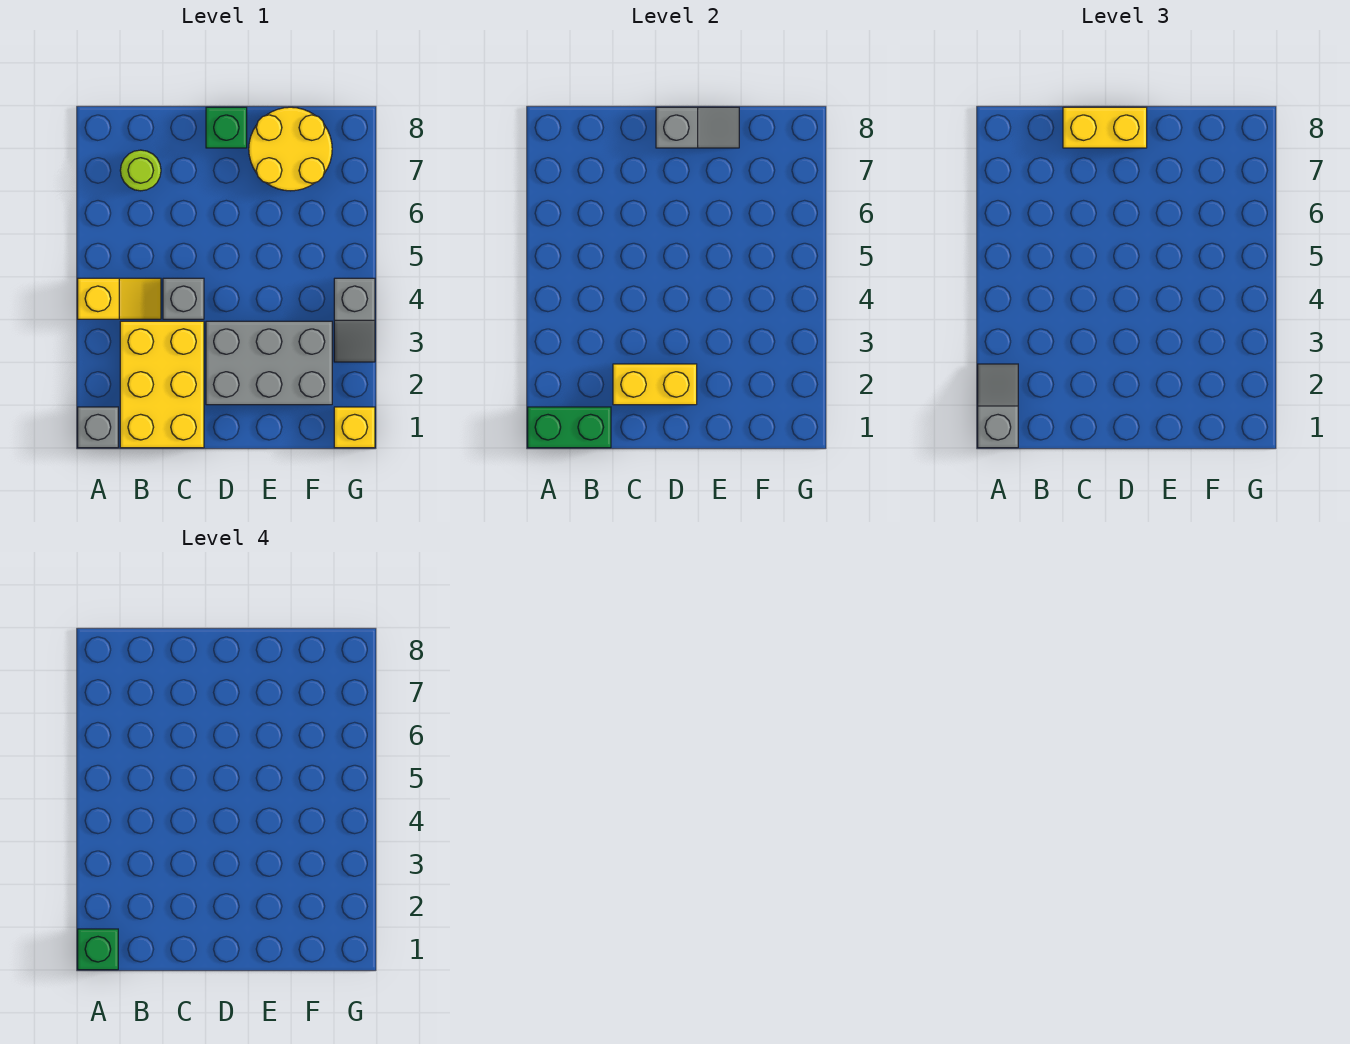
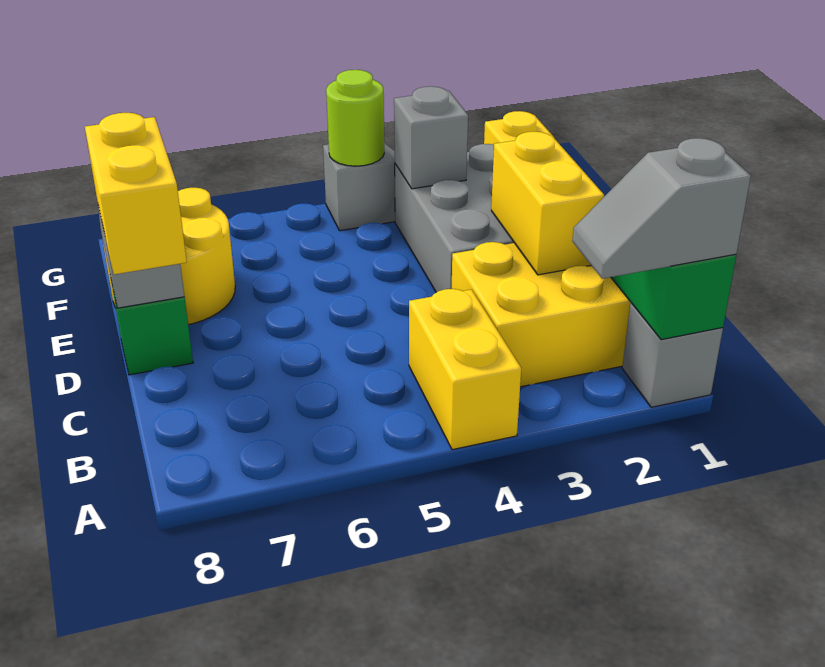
green brick A1 level 4 -> none
yellow slope A4:B4 level 1 top A -> yellow brick A4:B4 level 1
lime round brick B7 level 1 -> lime round brick G4 level 2
grey brick C4 level 1 -> grey brick F3 level 2

